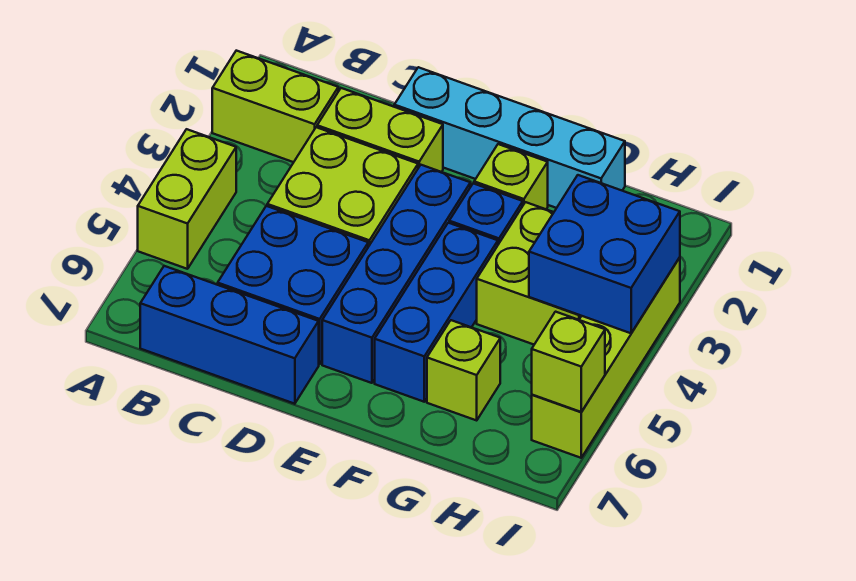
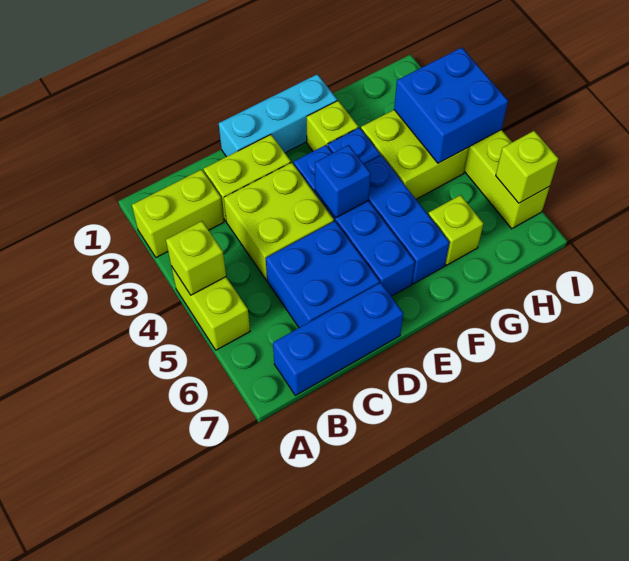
none -> lime brick A4 level 2
cyan brick D1:G1 level 1 -> cyan brick D1:F1 level 1
none -> blue brick E4 level 2

